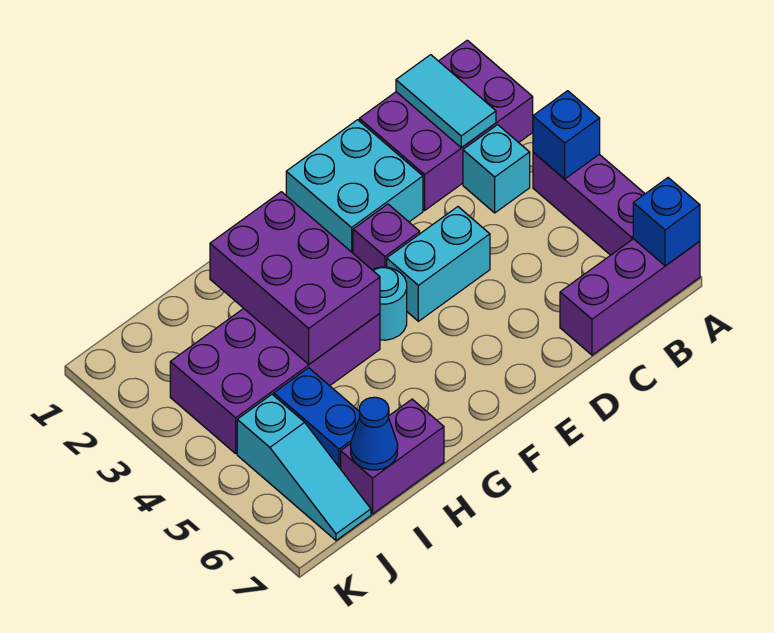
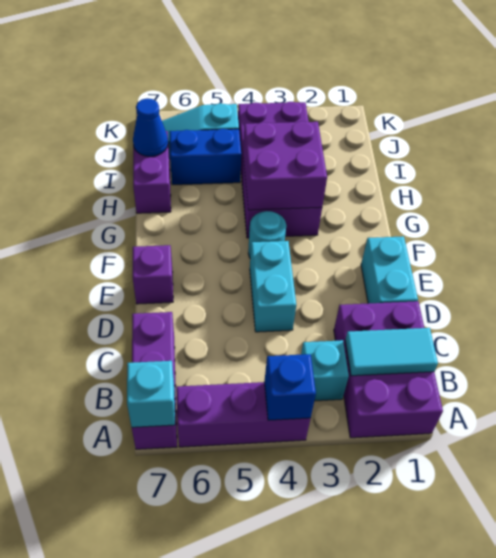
blue brick A7 level 2 -> cyan brick A7 level 2
cyan brick D1:E2 level 1 -> cyan brick D1:E1 level 1
purple brick E3 level 1 -> purple brick E7 level 1
purple brick G2:H4 level 2 -> purple brick G3:H4 level 2

